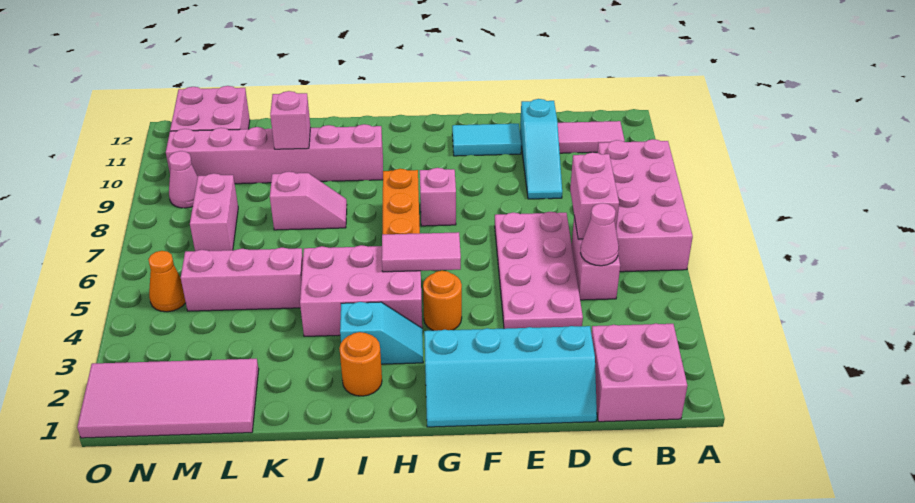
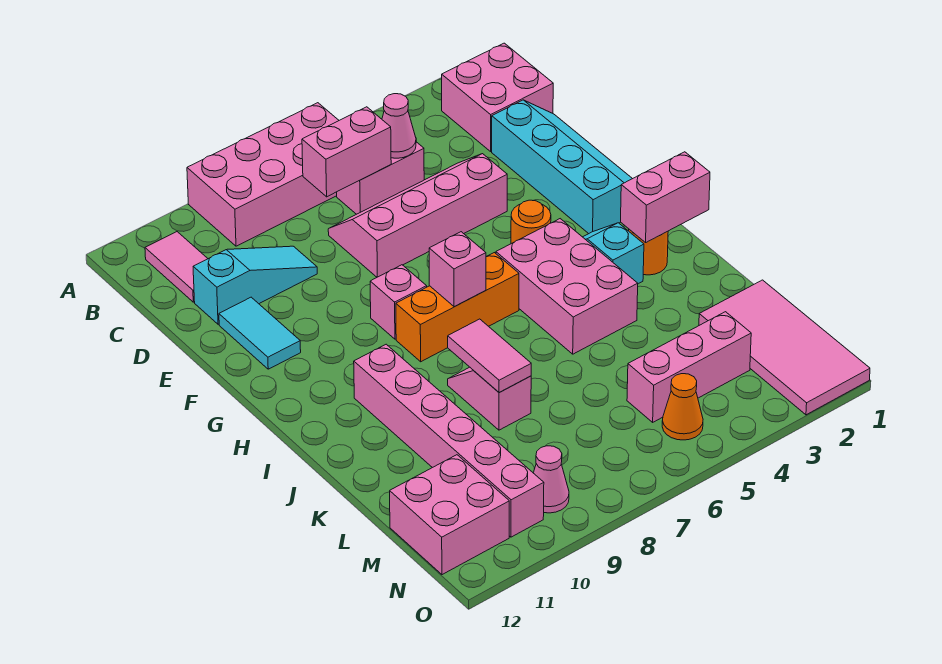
pink plate D4:E7 level 1 -> pink slope D4:E7 level 1 top E
pink tile G5:H5 level 2 -> pink tile J8:K8 level 2
pink brick K5:M5 level 1 -> pink brick M3:M5 level 1
pink brick K10 level 2 -> pink brick H7 level 2
pink brick M7:M8 level 1 -> pink brick I1:I2 level 2

